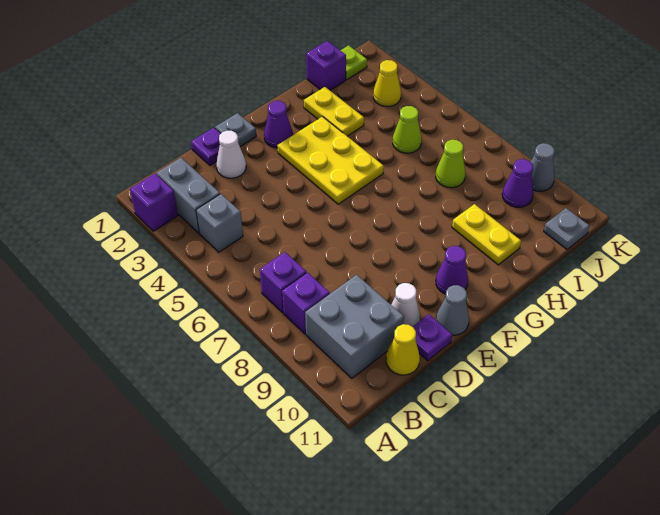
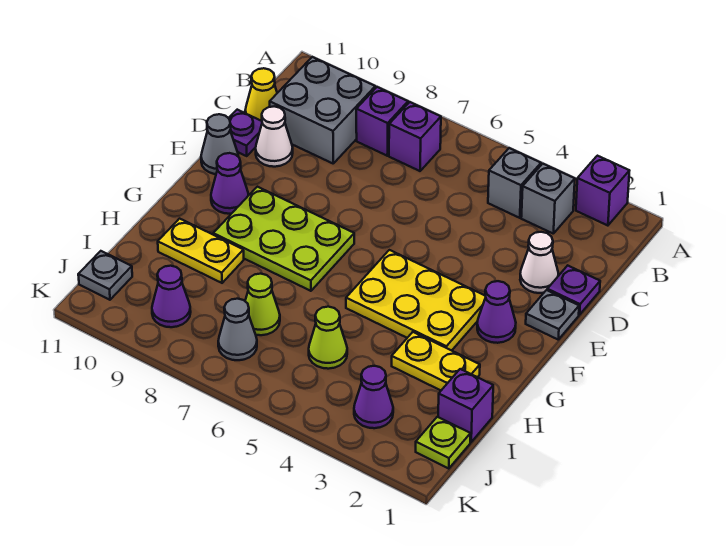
grey brick B2:B3 level 1 -> grey brick B3 level 1
none -> lime plate F7:G9 level 1
yellow cone J3 level 1 -> purple cone J3 level 1
grey cone K9 level 1 -> grey cone J7 level 1

